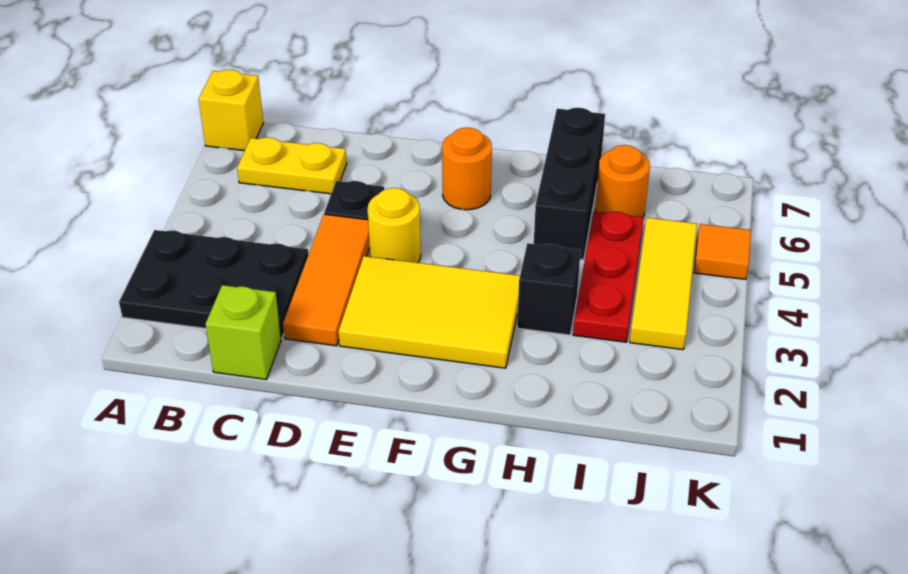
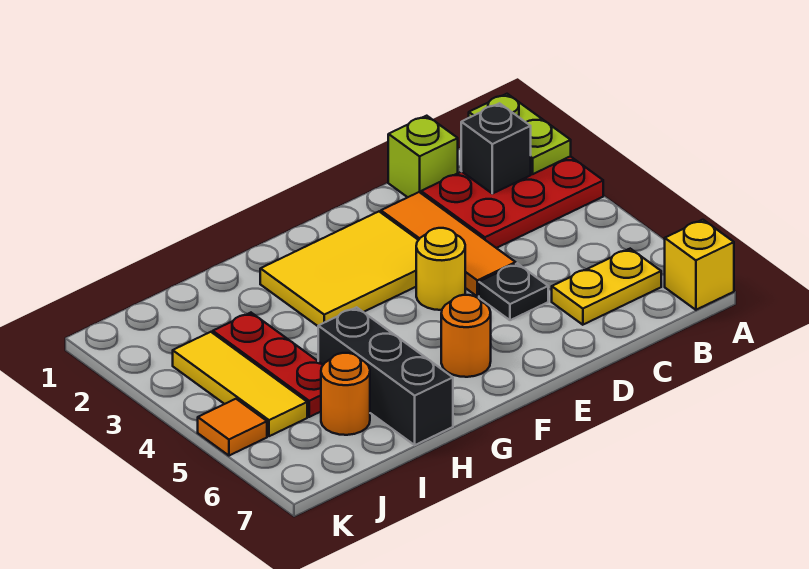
none -> lime plate A1:A2 level 2
black plate A2:C3 level 1 -> red plate A2:C3 level 1
black brick H3 level 1 -> black brick B2 level 2

